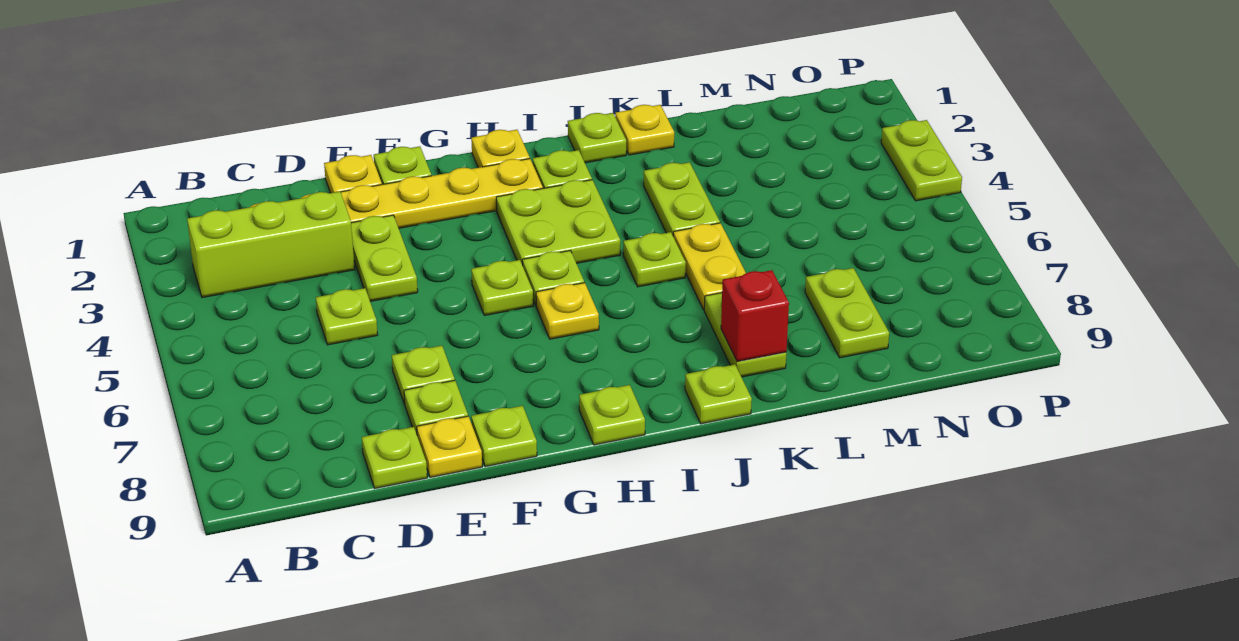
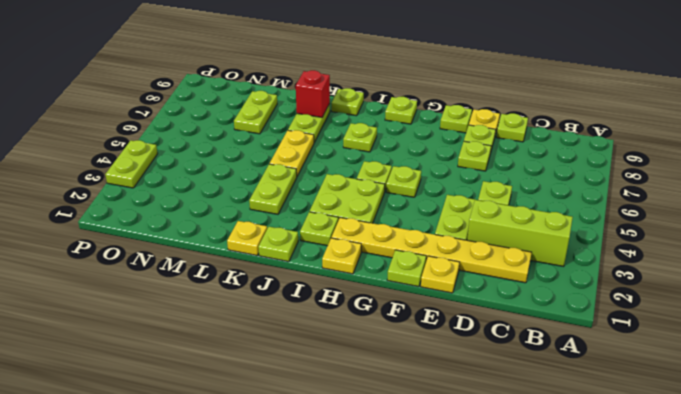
yellow plate H6 level 1 -> none
lime plate J5 level 1 -> lime plate I7 level 1

